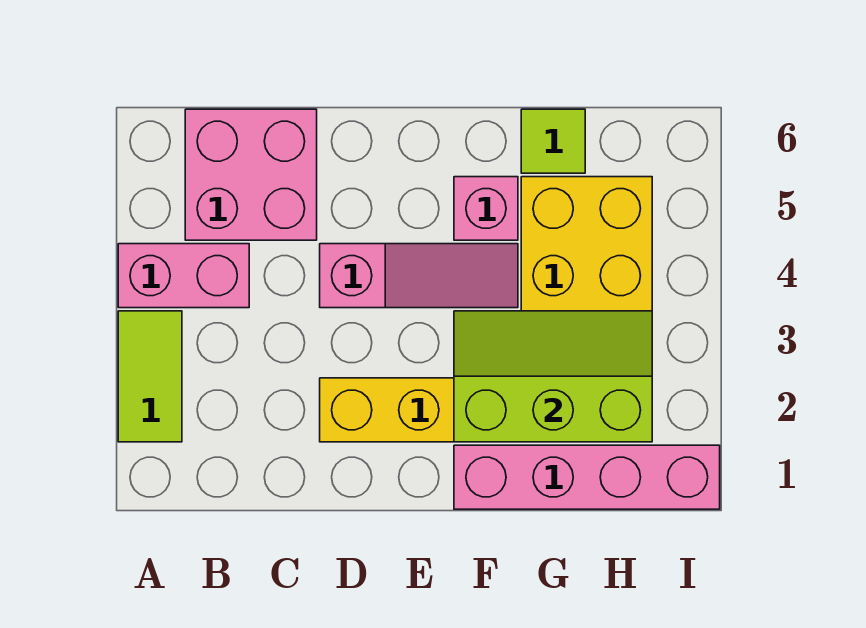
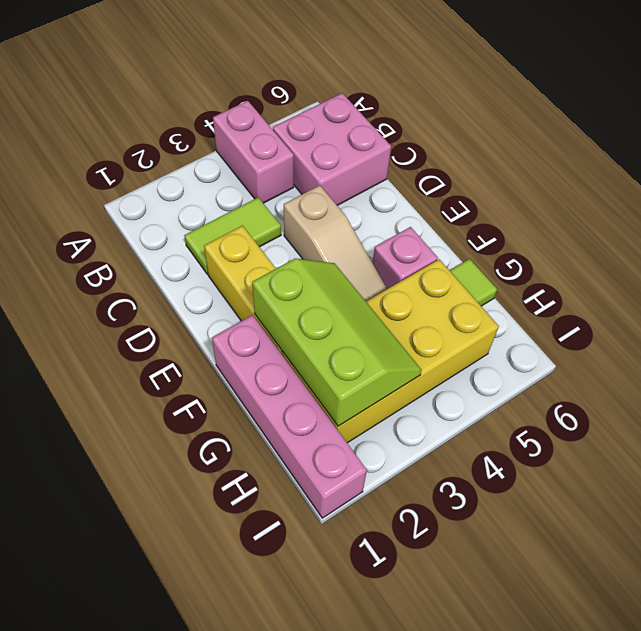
lime tile A2:A3 level 1 -> lime tile C2:C3 level 1
pink slope D4:F4 level 1 top D -> tan slope D4:F4 level 1 top D

